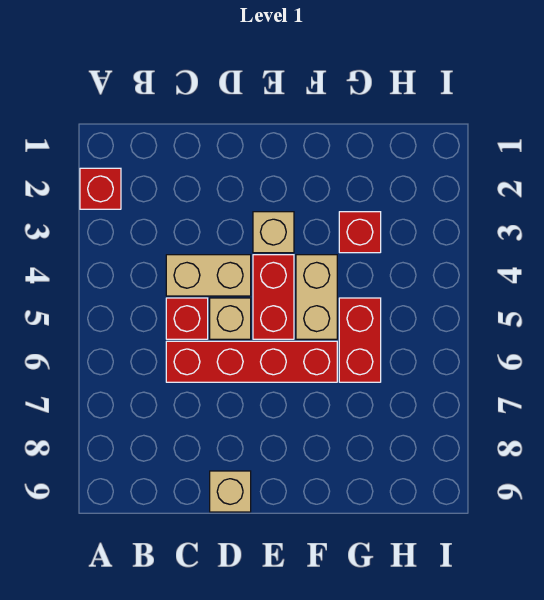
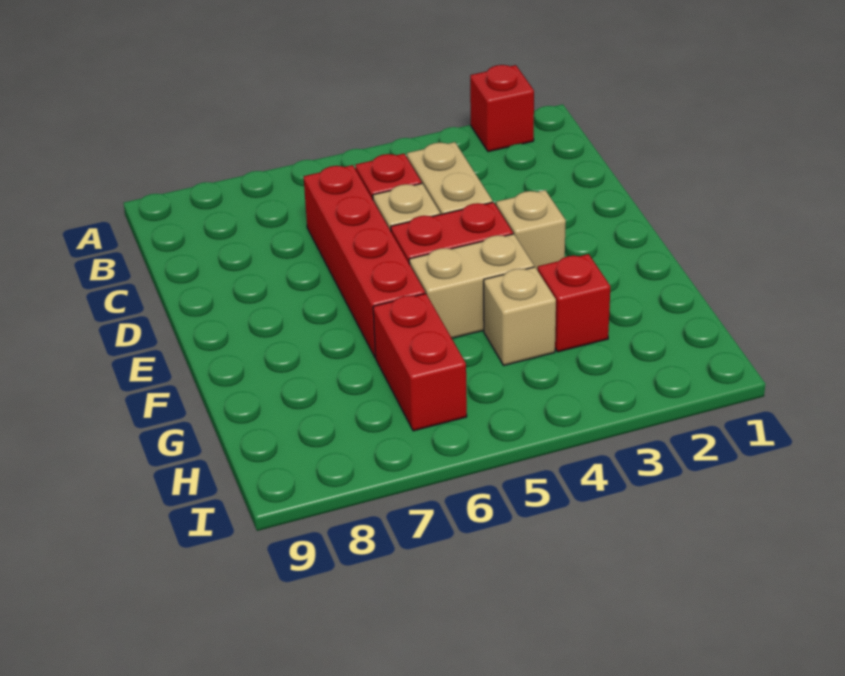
tan brick D9 level 1 -> tan brick G4 level 1
red brick G5:G6 level 1 -> red brick G6:H6 level 1

